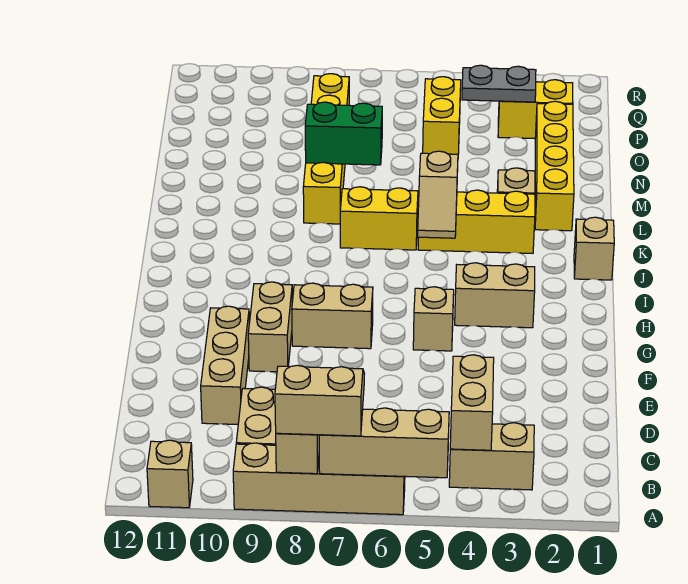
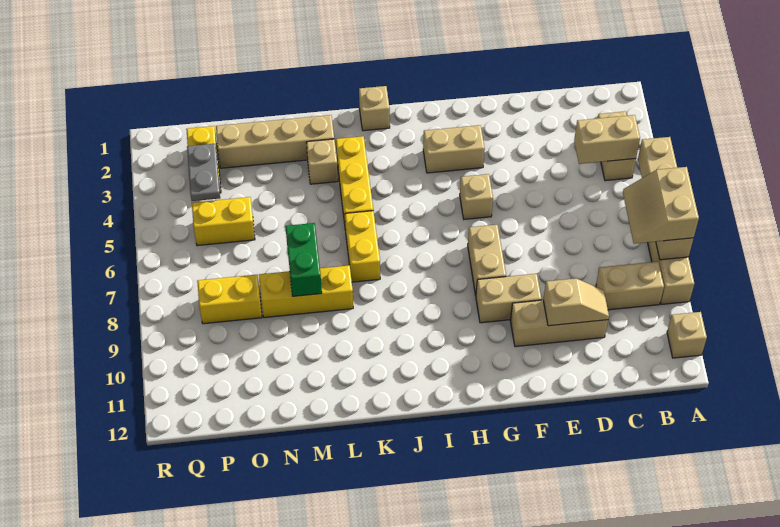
tan brick H3:H4 level 1 -> tan brick G3:H3 level 1
tan slope J5:K5 level 2 top K -> tan slope D10:E10 level 2 top E
yellow brick L2:O2 level 1 -> tan brick L2:O2 level 1

